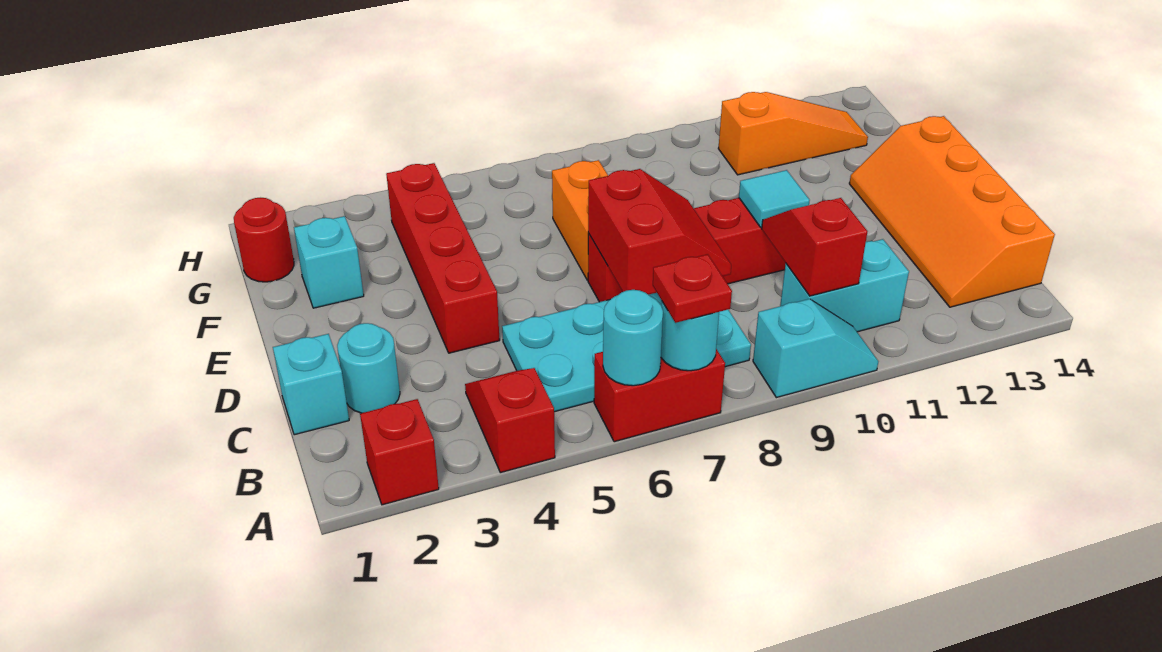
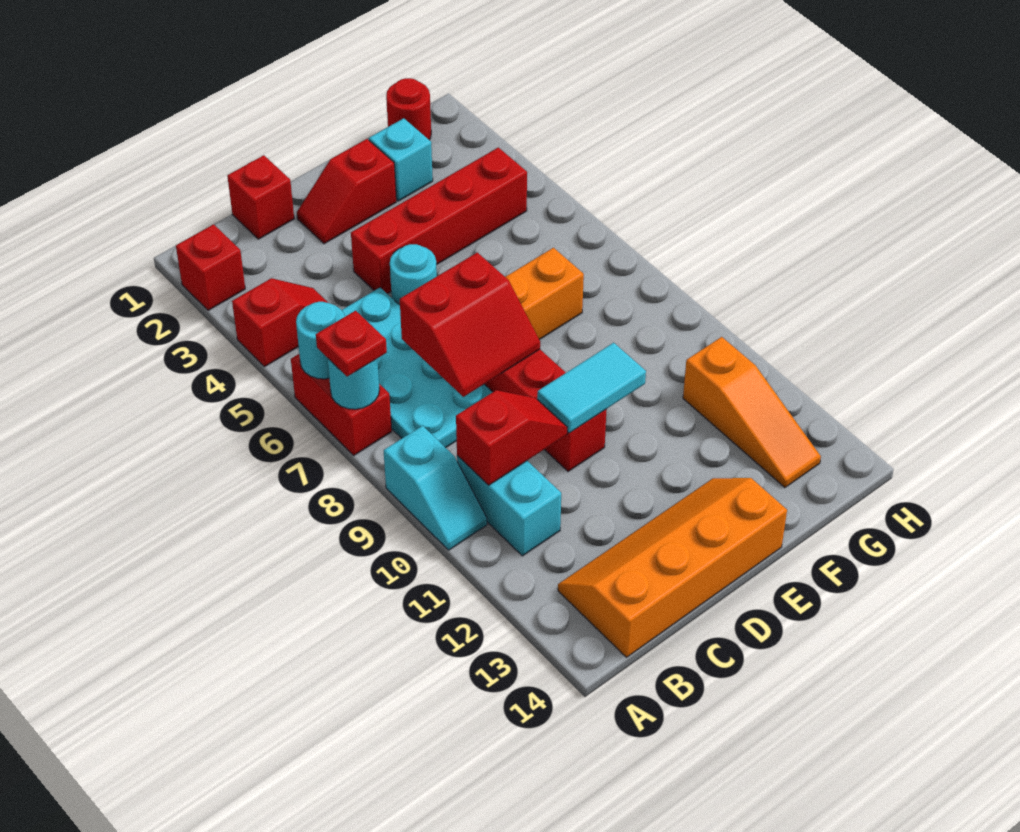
cyan brick C1 level 1 -> red brick C1 level 1
cyan round brick C2 level 1 -> cyan round brick D5 level 1
none -> red slope D2:E2 level 1 top E
cyan tile D10 level 2 -> cyan tile D10:E10 level 2

